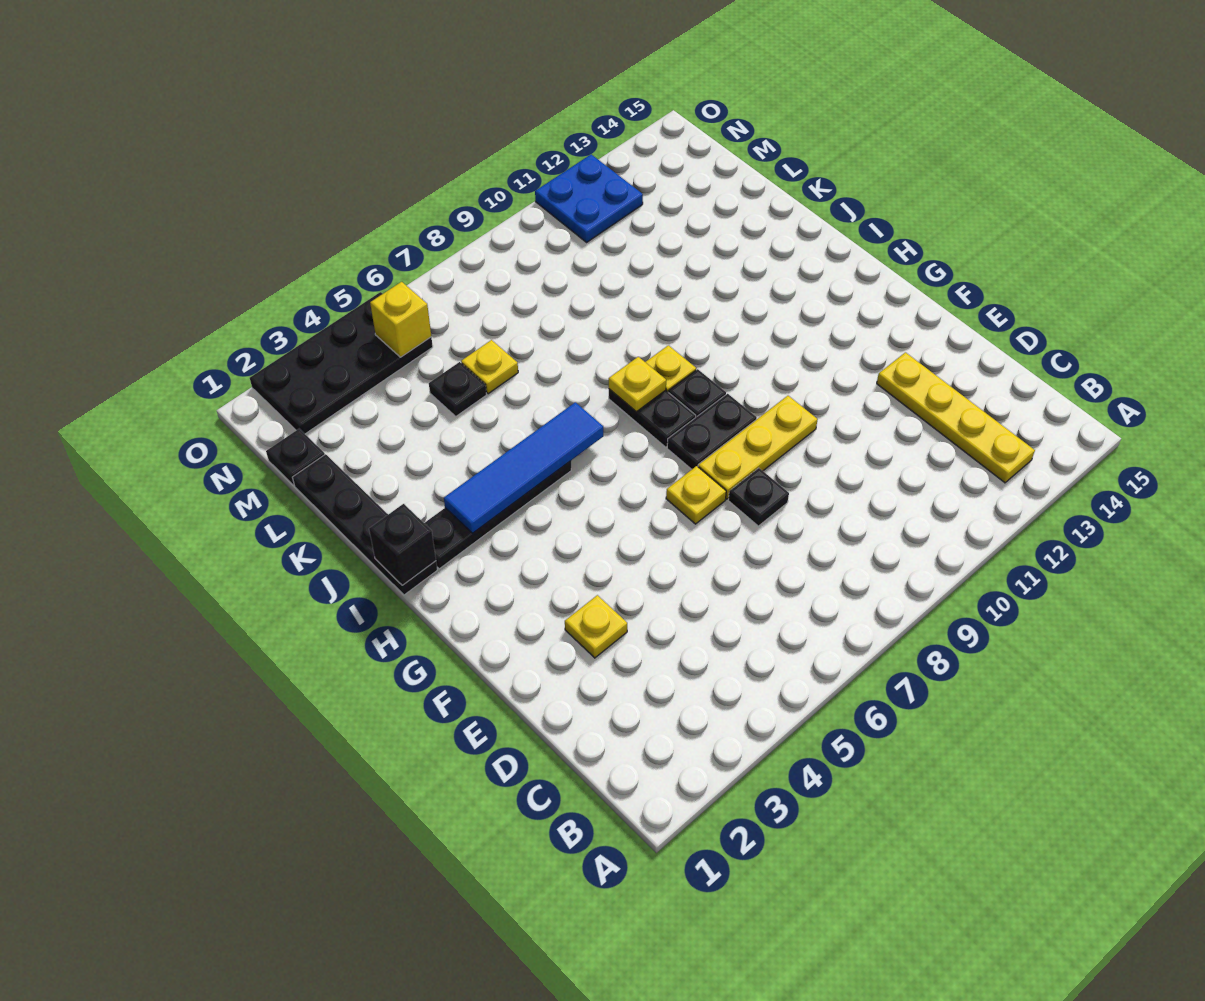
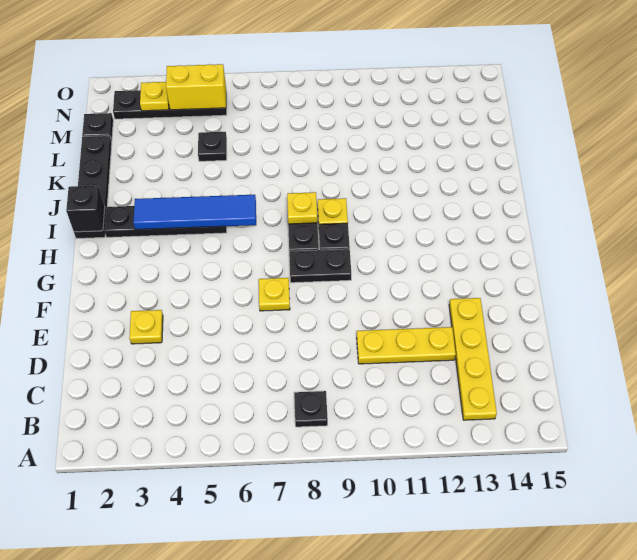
black plate E8 level 1 -> black plate B8 level 1
yellow plate F8:F10 level 1 -> yellow plate D10:D12 level 1
yellow plate L6 level 1 -> yellow plate N3 level 2
black plate N2:O5 level 1 -> black plate N2:N5 level 1
yellow brick N5 level 2 -> yellow brick N4:N5 level 2
blue plate N11:O12 level 1 -> none

